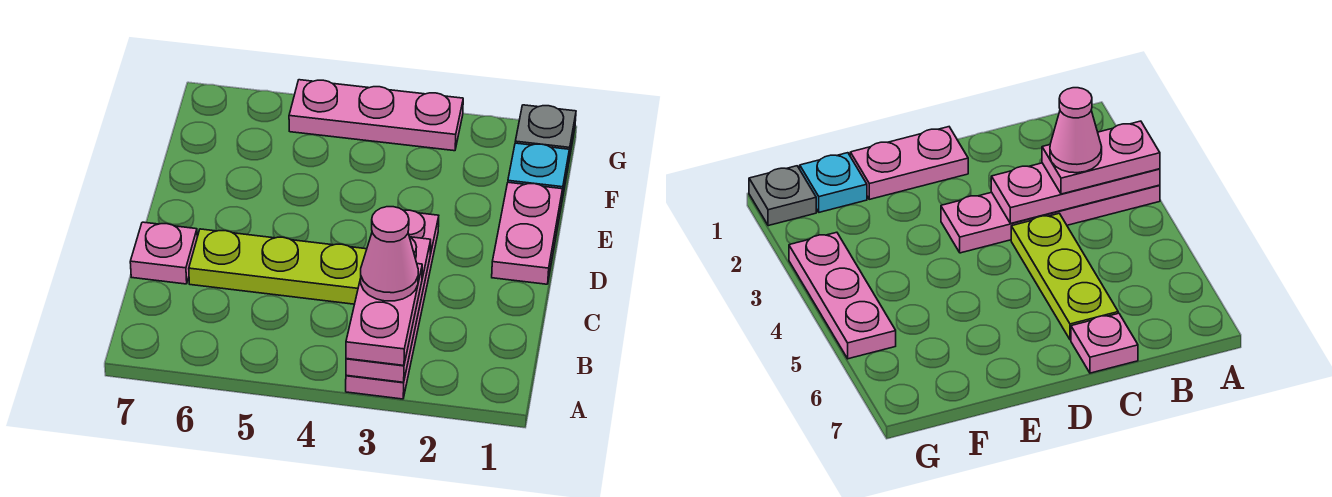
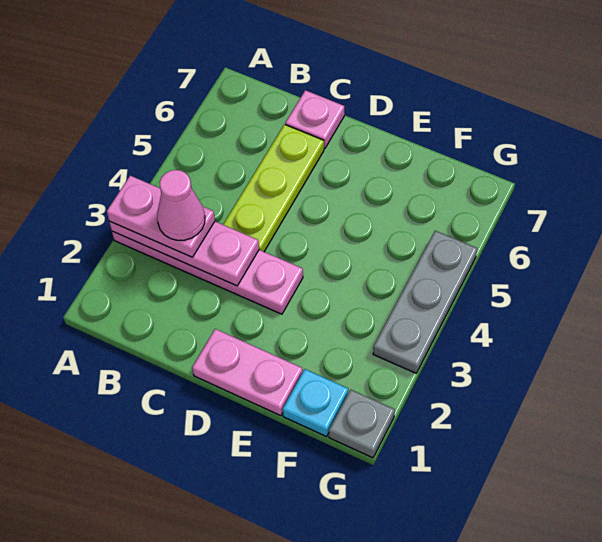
pink plate G3:G5 level 1 -> grey plate G3:G5 level 1

